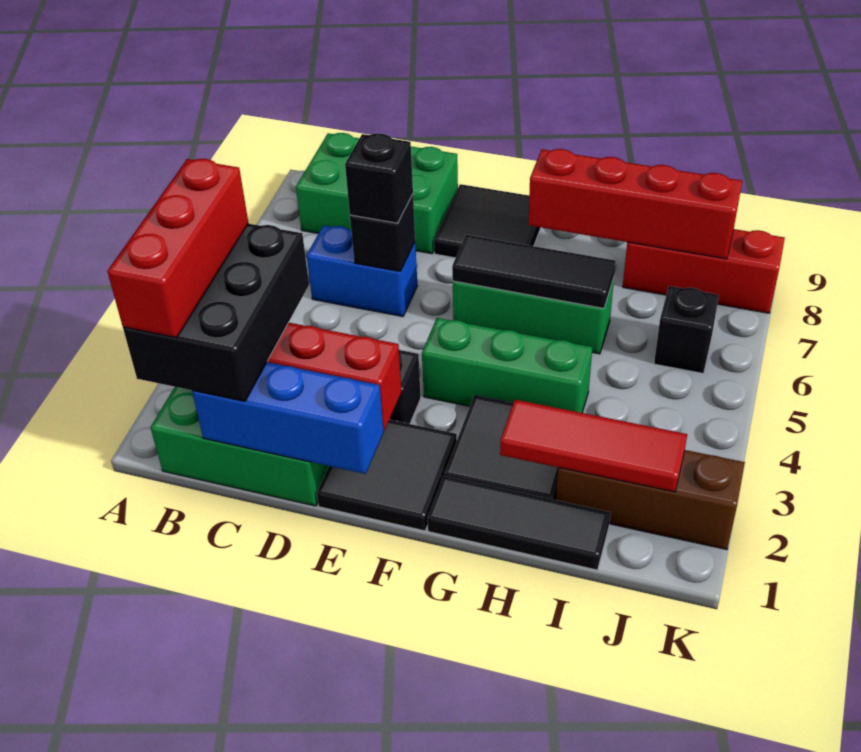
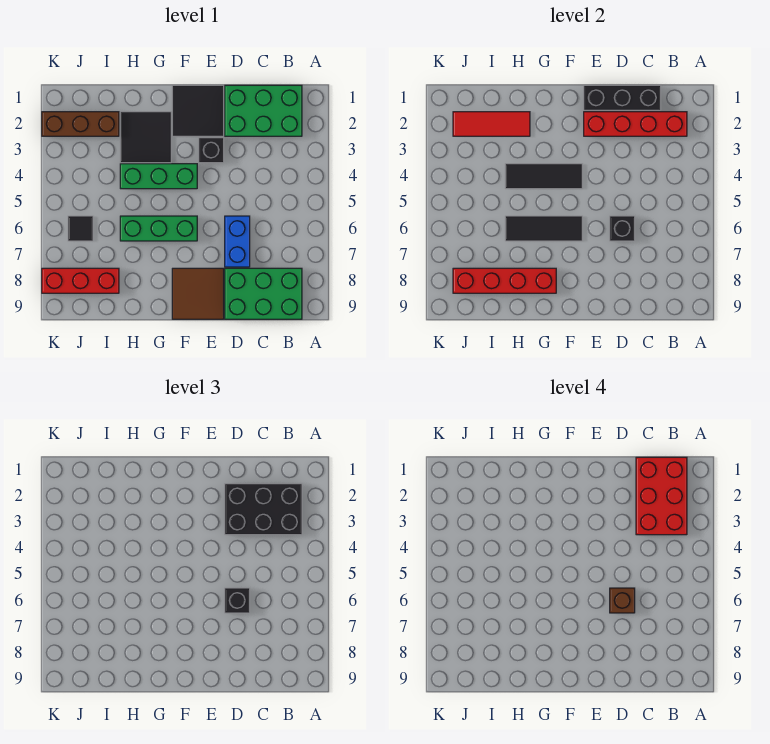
black brick B1:C3 level 3 -> black brick B2:D3 level 3
red brick B1:B3 level 4 -> red brick B1:C3 level 4
blue brick C1:E1 level 2 -> black brick C1:E1 level 2
blue brick C6:D6 level 1 -> blue brick D6:D7 level 1
none -> brown brick D6 level 4
black tile E8:F9 level 1 -> brown tile E8:F9 level 1
black tile G1:I1 level 1 -> black tile F4:H4 level 2
black brick J6 level 1 -> black tile J6 level 1

